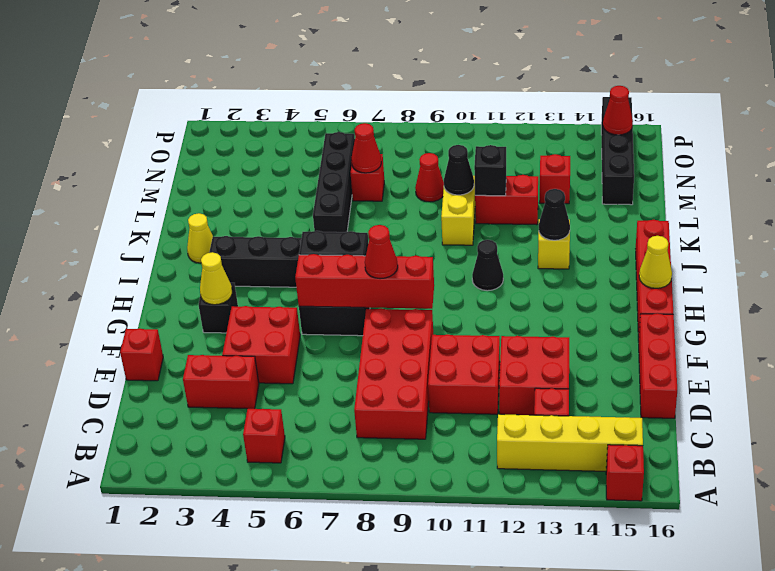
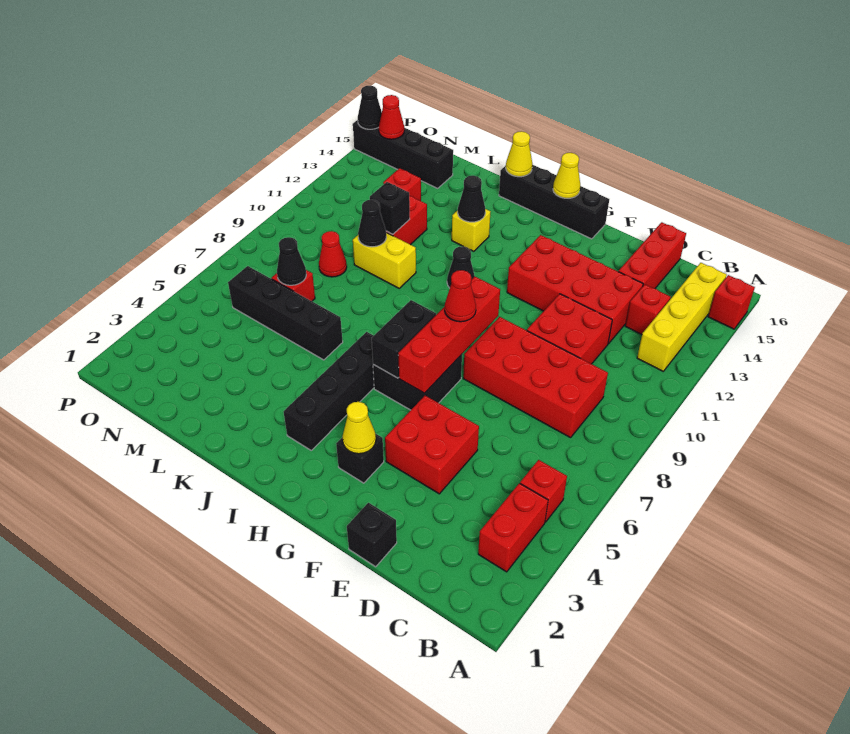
red brick D3:D4 level 1 -> red brick B3:B4 level 1
red brick D12:E13 level 1 -> red brick D12:G13 level 1
red brick D16:F16 level 1 -> red brick D14:D16 level 1
red brick E1 level 1 -> black brick E1 level 1
red brick G16:J16 level 1 -> black brick G16:J16 level 1
yellow cone J2 level 1 -> yellow cone J16 level 2
red cone M7 level 2 -> black cone M7 level 2
none -> black cone P15 level 2

